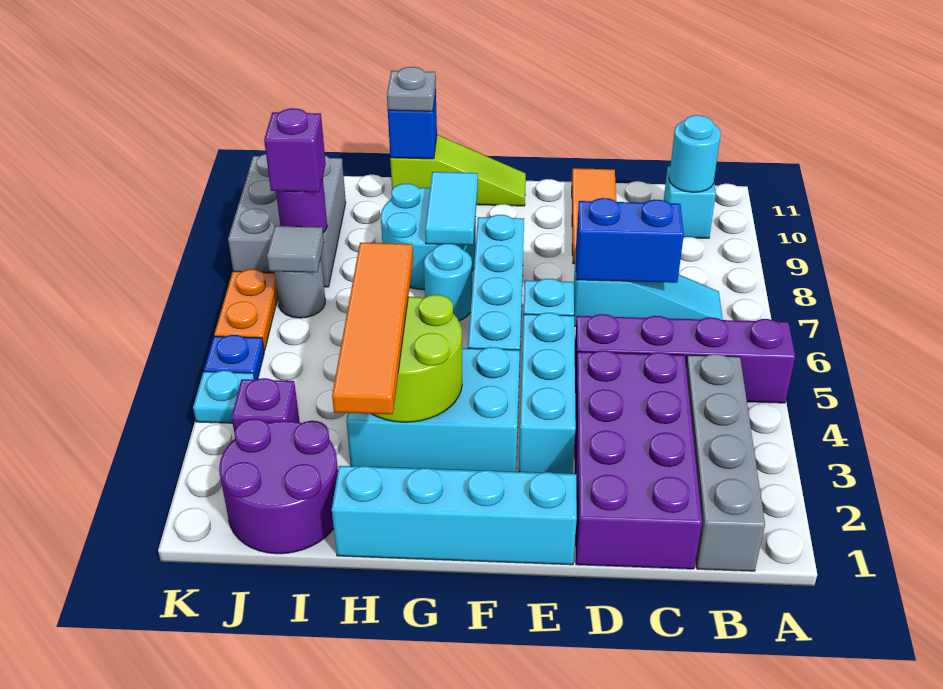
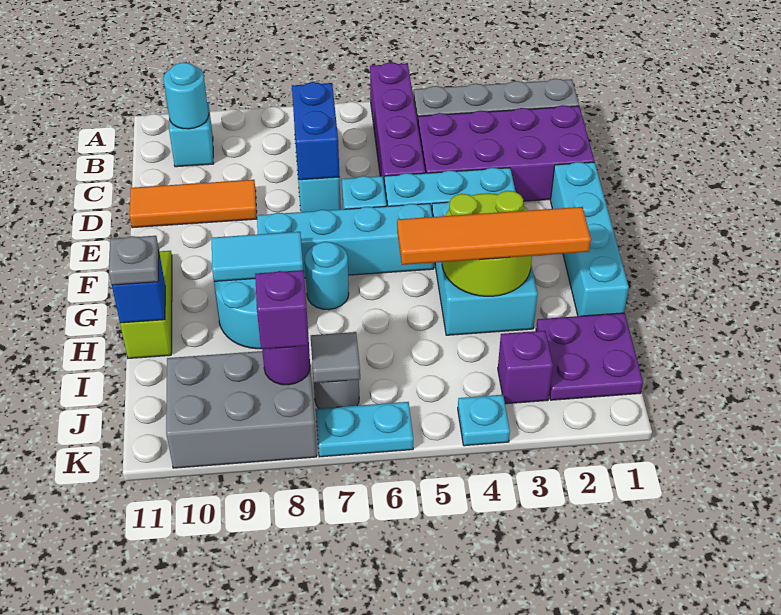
purple round brick I1:J2 level 1 -> purple plate I1:J2 level 1
blue plate K5 level 1 -> none
orange plate K6:K7 level 1 -> cyan plate K6:K7 level 1

